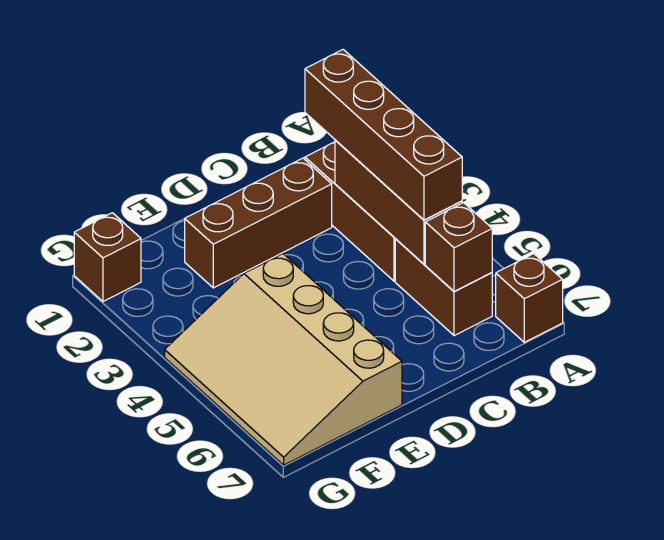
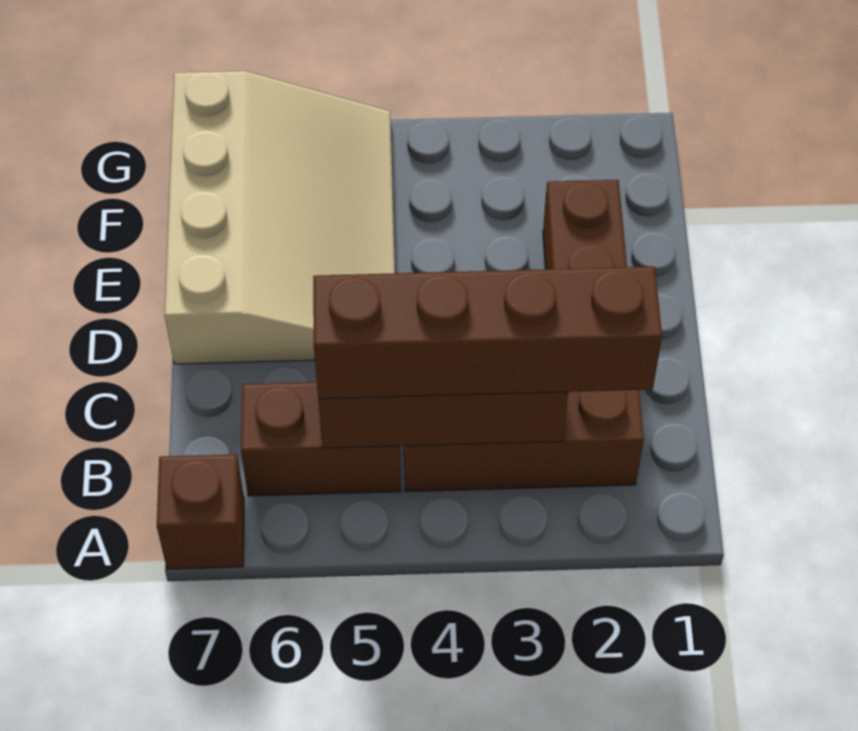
brown brick B6 level 2 -> none
tan slope E4:G7 level 1 top E -> tan slope D5:G7 level 1 top 7
brown brick G1 level 1 -> none

